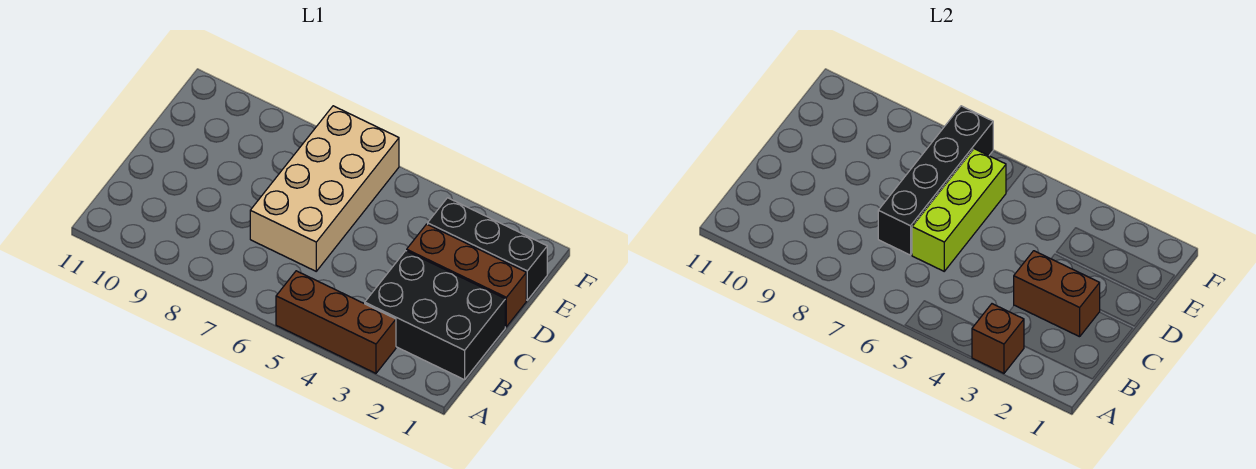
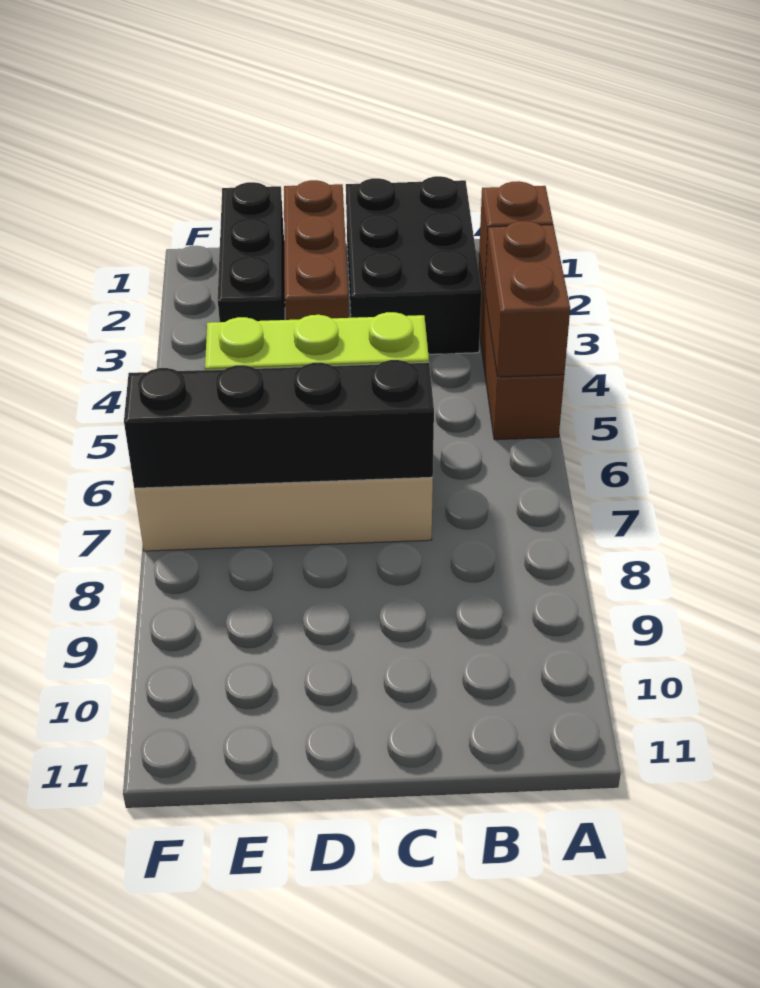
brown brick C2:C3 level 2 -> brown brick A4:A5 level 2

